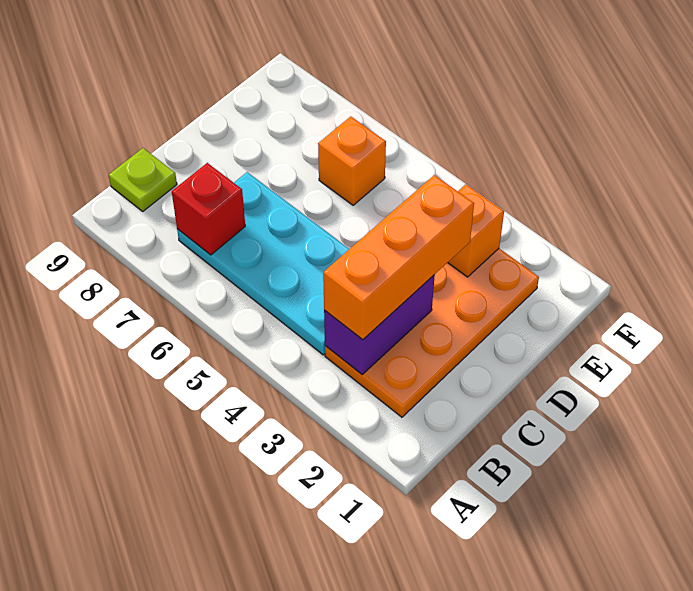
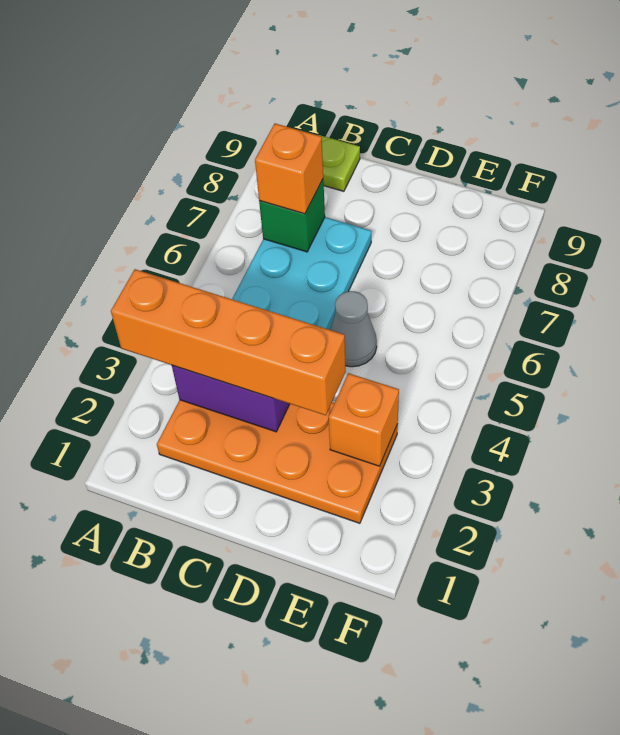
orange brick B3:D3 level 3 -> orange brick A3:D3 level 3
red brick B7 level 2 -> green brick B7 level 2
none -> grey cone D5 level 1
orange brick E6 level 1 -> orange brick B7 level 3

